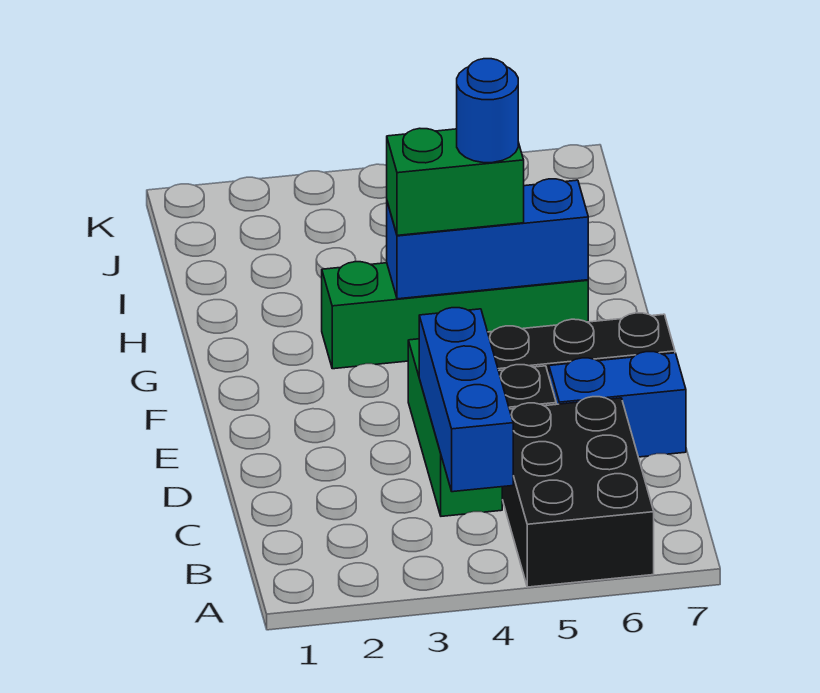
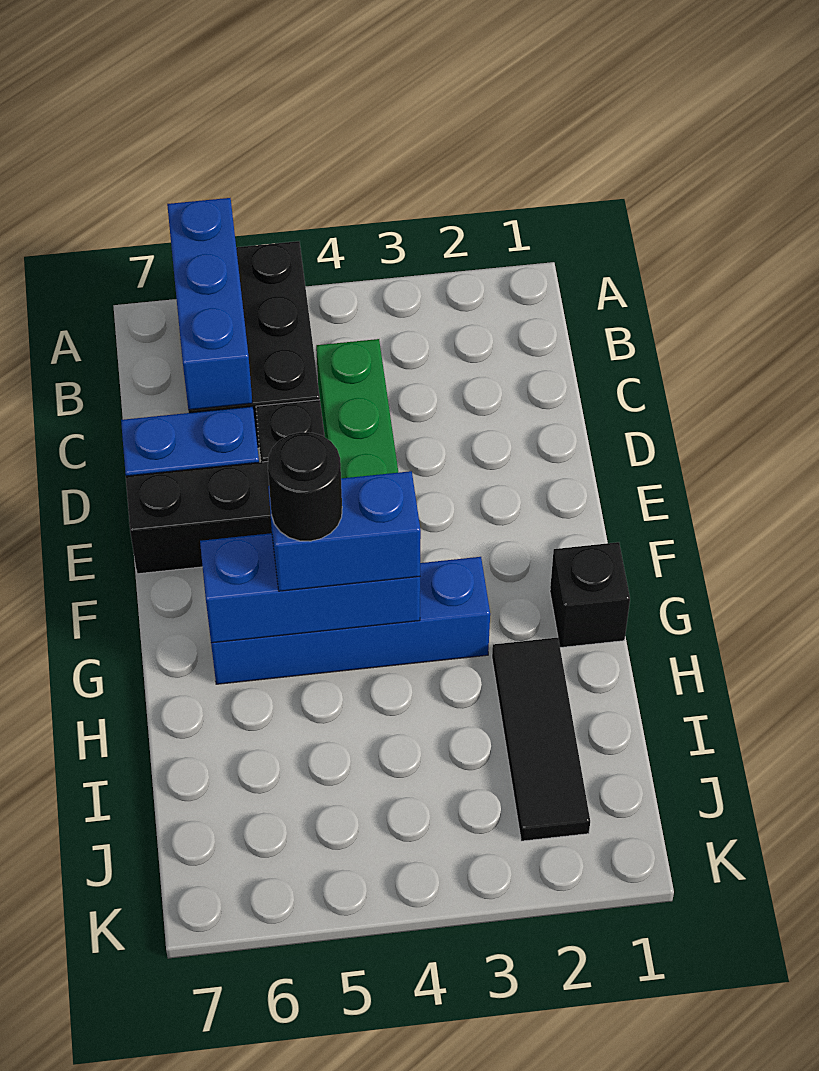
blue brick B4:D4 level 2 -> blue brick A6:C6 level 2
none -> black brick G1 level 1
green brick G3:G6 level 1 -> blue brick G3:G6 level 1
green brick G4:G5 level 3 -> blue brick G4:G5 level 3
blue round brick G5 level 4 -> black round brick G5 level 4
none -> black tile H2:J2 level 1

